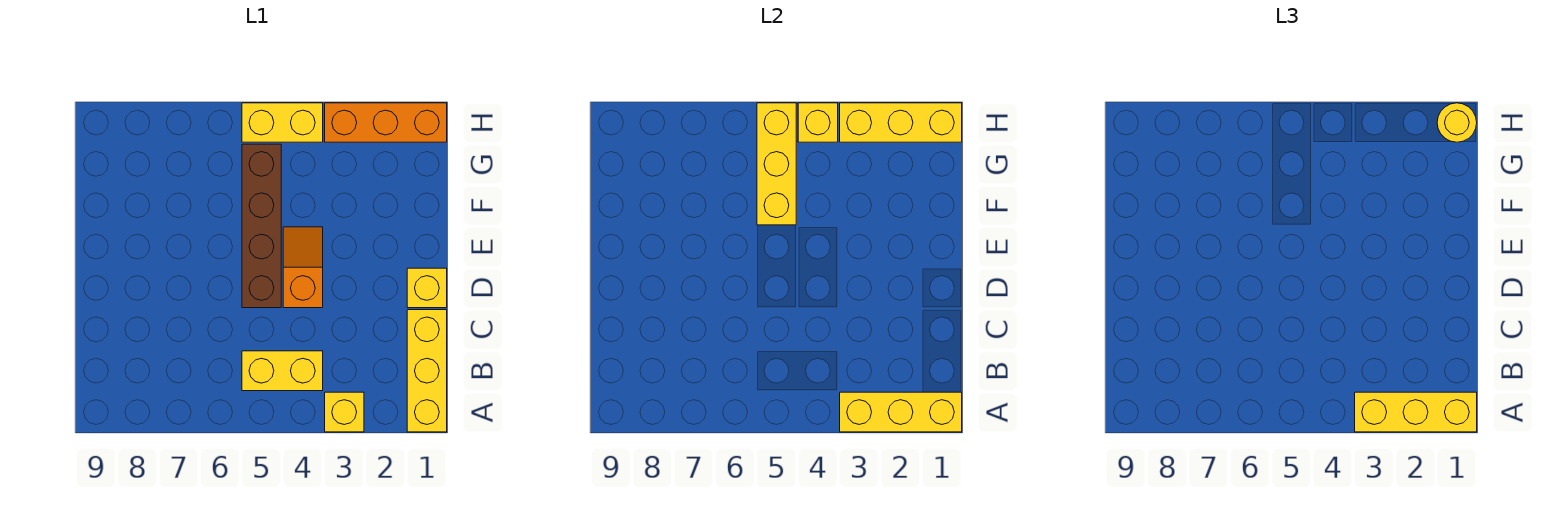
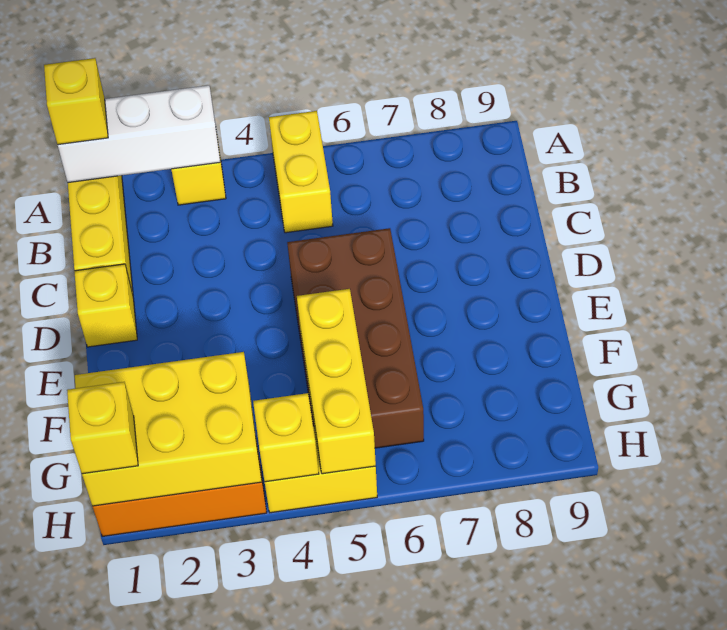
yellow brick A1:A3 level 2 -> white brick A1:A3 level 2
yellow brick A1:A3 level 3 -> yellow brick A1 level 3
yellow brick B4:B5 level 1 -> yellow brick A5:B5 level 1
orange slope D4:E4 level 1 top D -> none
brown brick D5:G5 level 1 -> brown brick D5:G6 level 1
yellow brick H1:H3 level 2 -> yellow brick G1:H3 level 2
yellow round brick H1 level 3 -> yellow brick H1 level 3

